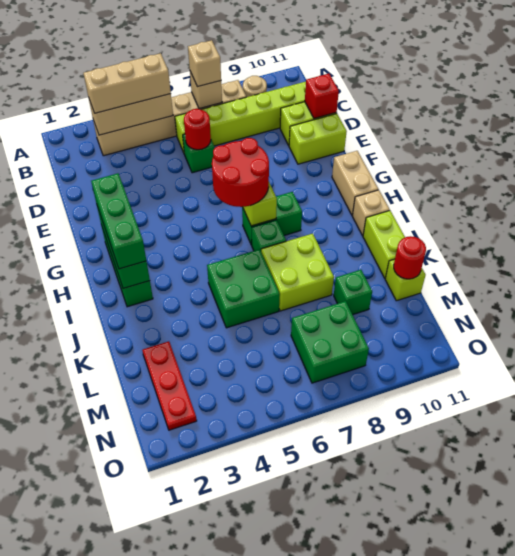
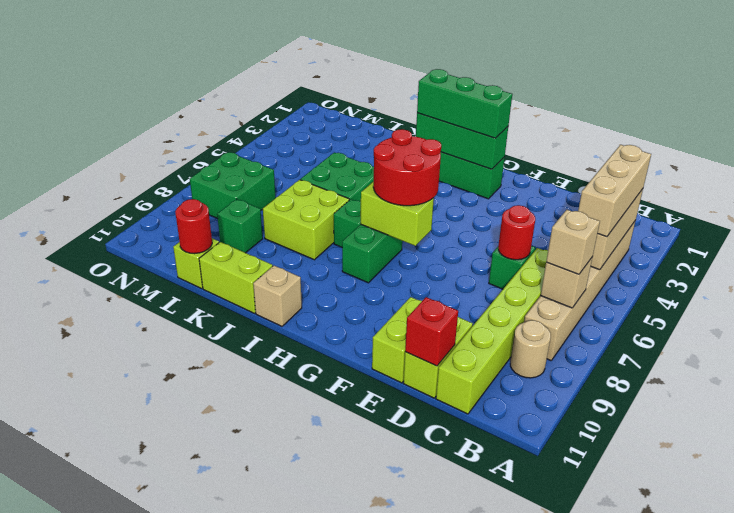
tan brick G11:H11 level 1 -> none
red plate L2:N2 level 1 -> none

